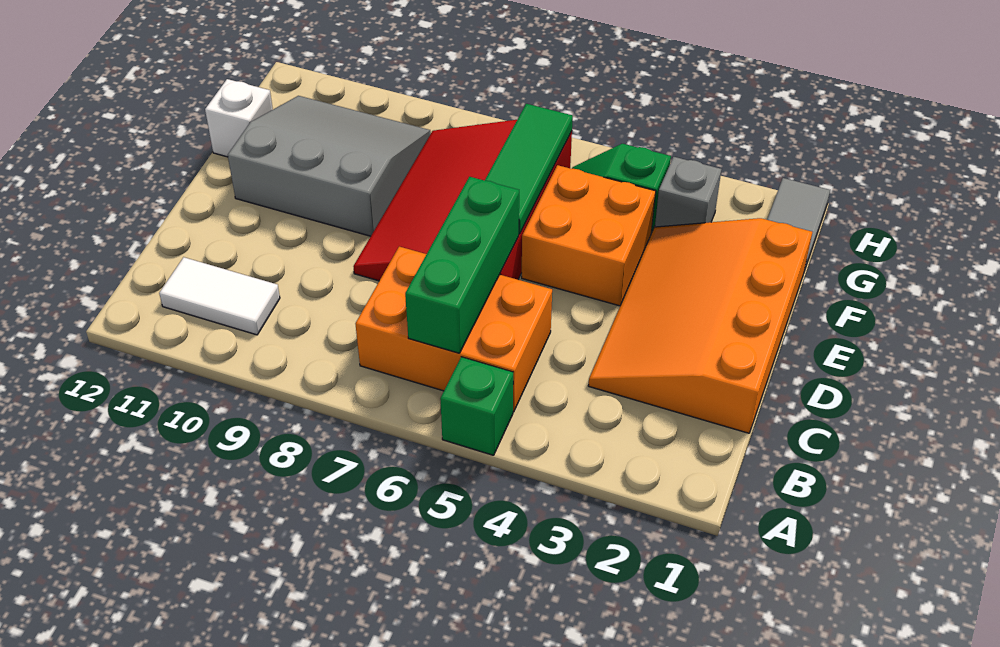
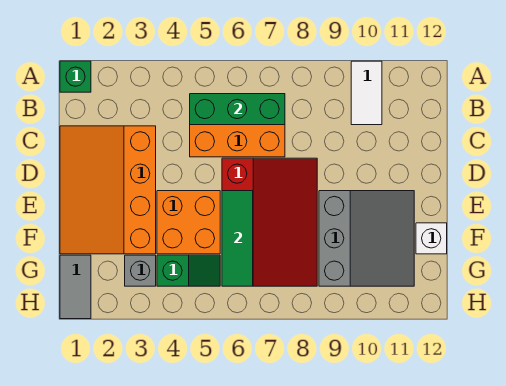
green brick A5 level 1 -> green brick A1 level 1
green brick B6:D6 level 2 -> green brick B5:B7 level 2
white tile B10:B11 level 1 -> white tile A10:B10 level 1
orange slope C1:F3 level 1 top 1 -> orange slope C1:F3 level 1 top 3
grey slope E9:G11 level 1 top E -> grey slope E9:G11 level 1 top 9

